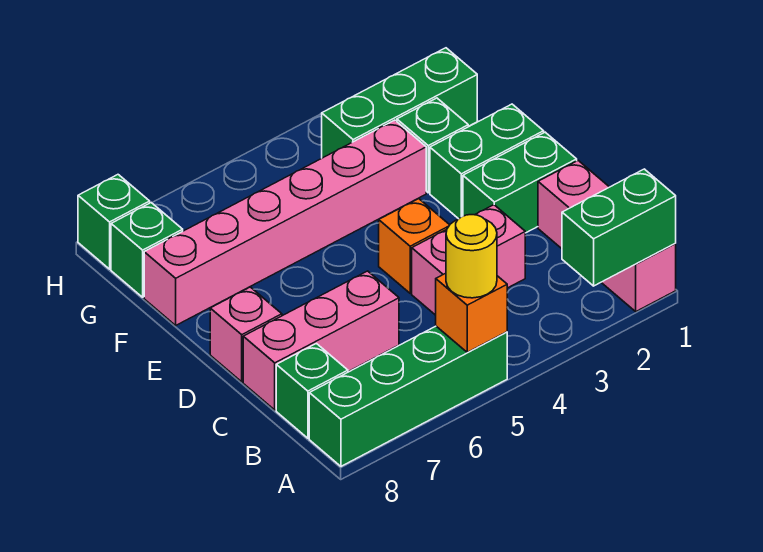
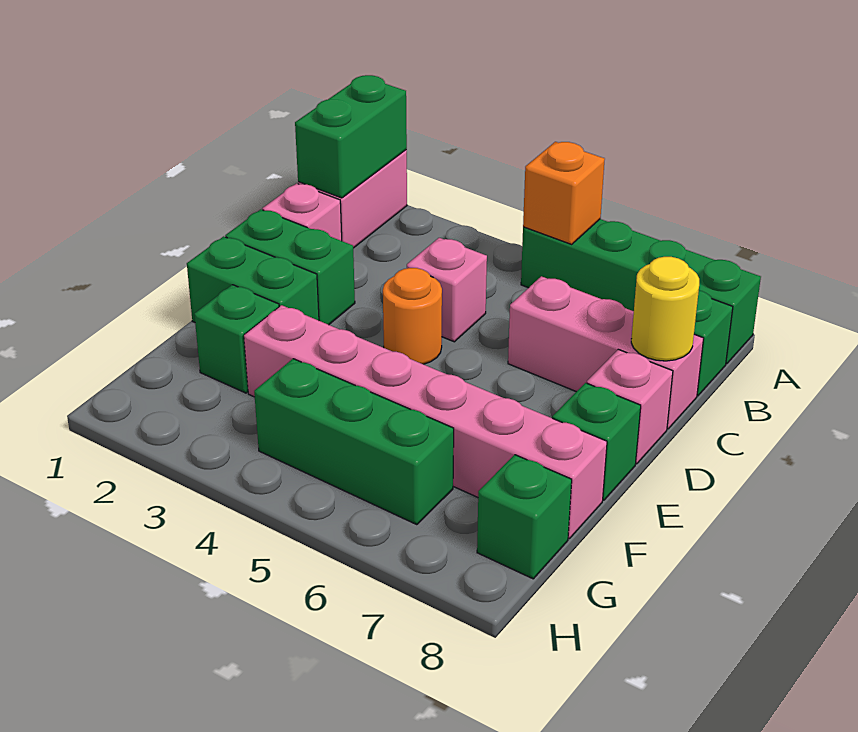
green brick A1:A2 level 2 -> green brick A1:B1 level 2
yellow round brick A5 level 3 -> yellow round brick C8 level 2
pink brick C3:C4 level 1 -> pink brick C4 level 1
orange brick D4 level 1 -> orange round brick D4 level 1
green brick G1:G3 level 1 -> green brick G4:G6 level 1
green brick H8 level 1 -> green brick E8 level 1

